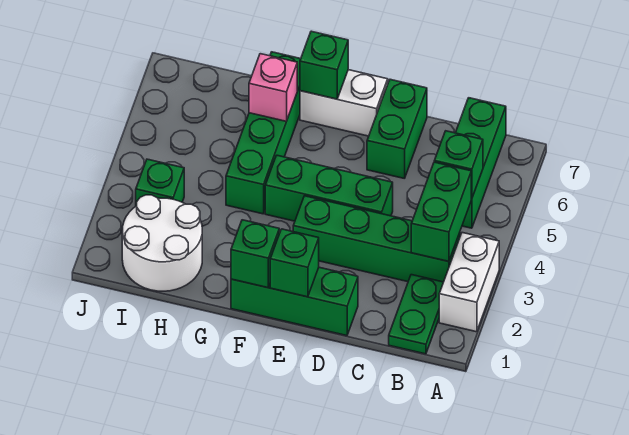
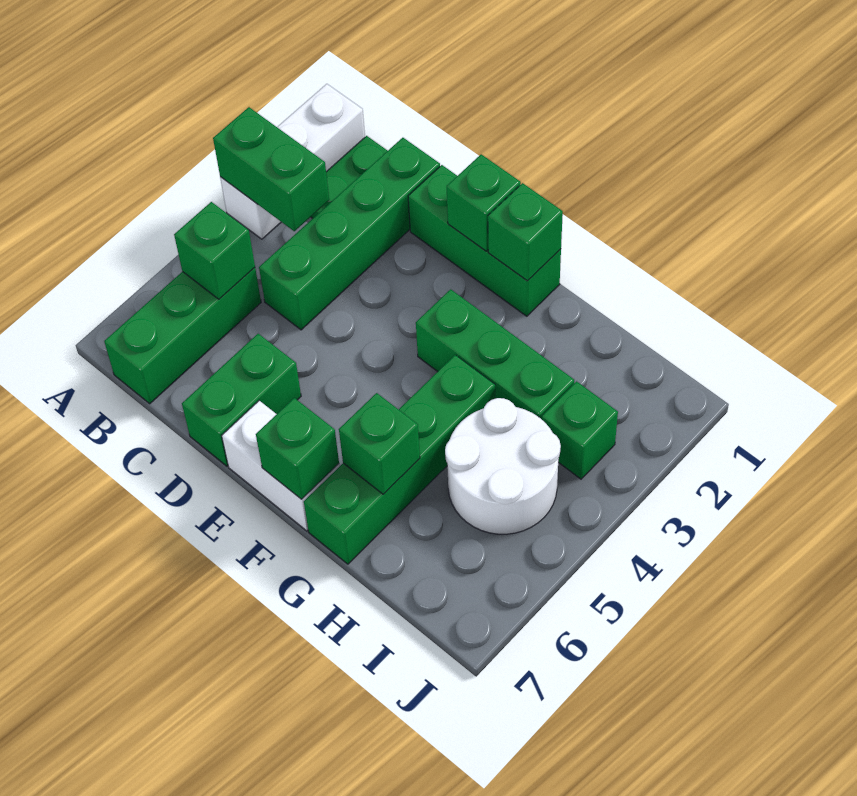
white brick A2:A3 level 1 -> white brick A1:A3 level 1
green brick B3:E3 level 1 -> green brick C1:C4 level 1
green brick B3:B4 level 2 -> green brick A3:B3 level 2
green brick D4:F4 level 1 -> green brick F3:H3 level 1
pink brick G6 level 2 -> green brick G6 level 2
white round brick H1:I2 level 1 -> white round brick H4:I5 level 1

